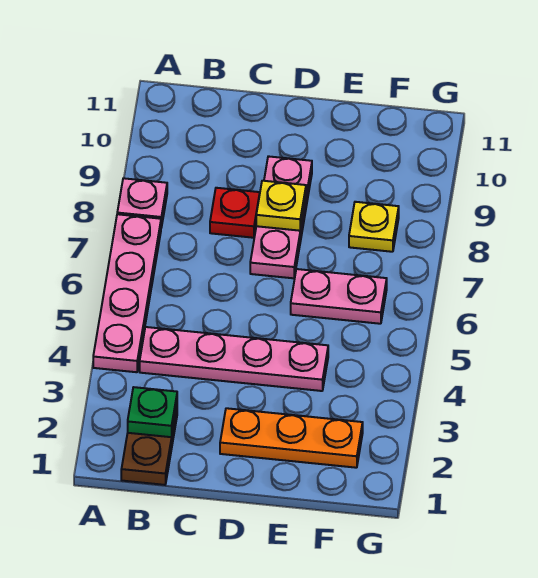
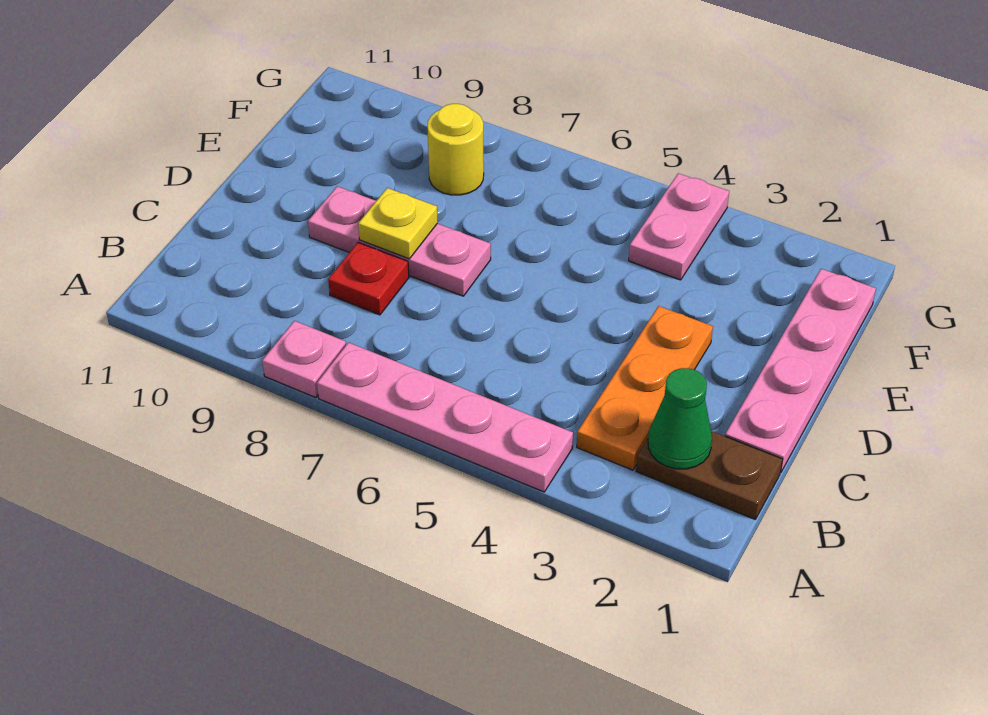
green plate B2 level 2 -> green cone B2 level 2
pink plate B4:E4 level 1 -> pink plate C1:F1 level 1
orange plate D2:F2 level 1 -> orange plate B3:D3 level 1
pink plate E6:F6 level 1 -> pink plate F4:G4 level 1
yellow plate F8 level 1 -> yellow round brick F8 level 1

